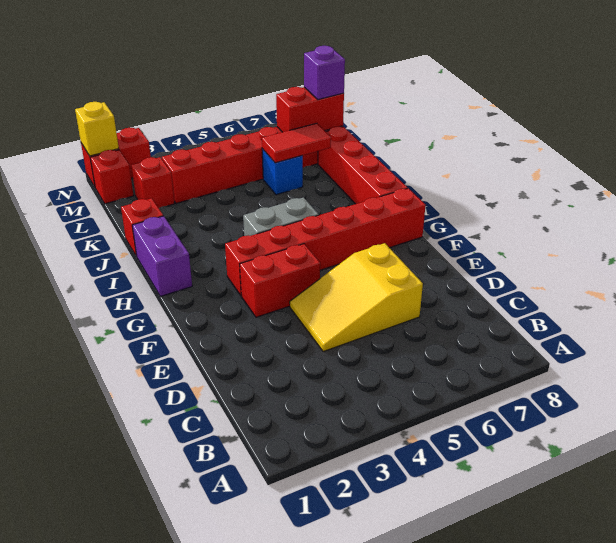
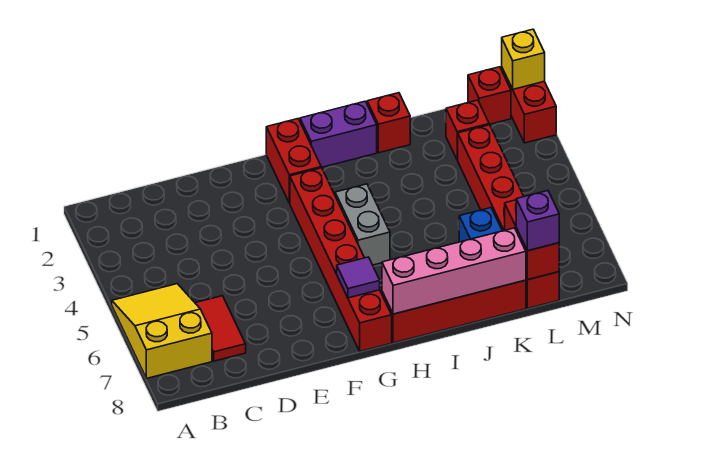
yellow slope D4:E6 level 1 top 6 -> yellow slope A5:B7 level 1 top 7
red brick F3:F4 level 1 -> red brick G1:G2 level 1
none -> purple tile G7 level 2
none -> pink brick H8:K8 level 2
red tile K6:K7 level 2 -> red tile C6:C7 level 1

